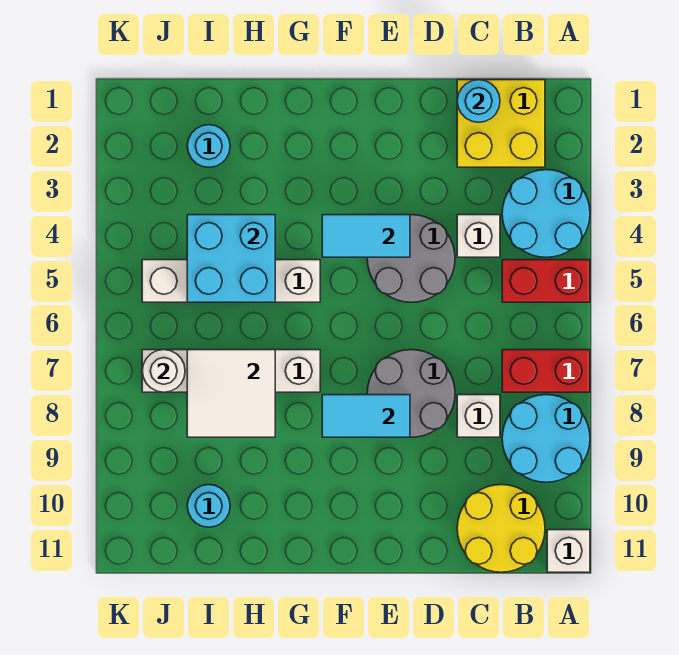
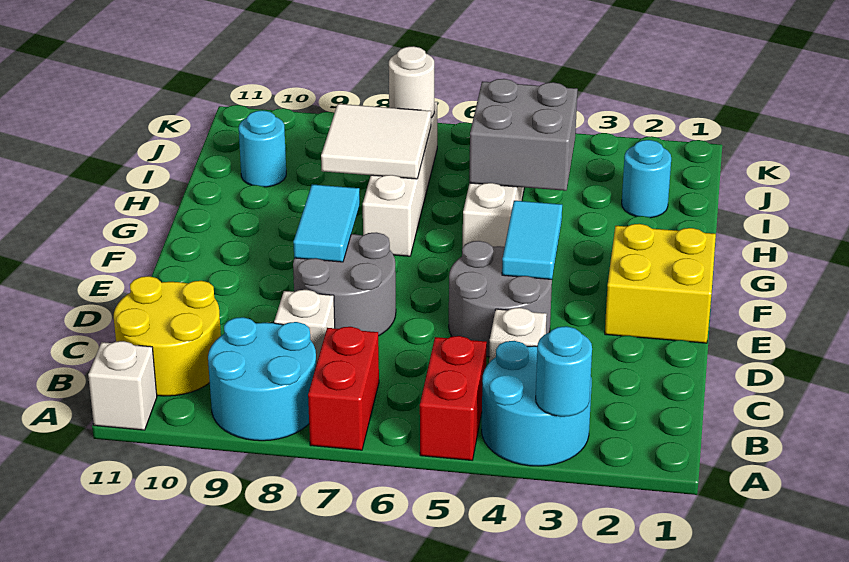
yellow brick B1:C2 level 1 -> yellow brick E1:F2 level 1
cyan round brick C1 level 2 -> cyan round brick A3 level 2
cyan brick H4:I5 level 2 -> grey brick H4:I5 level 2

